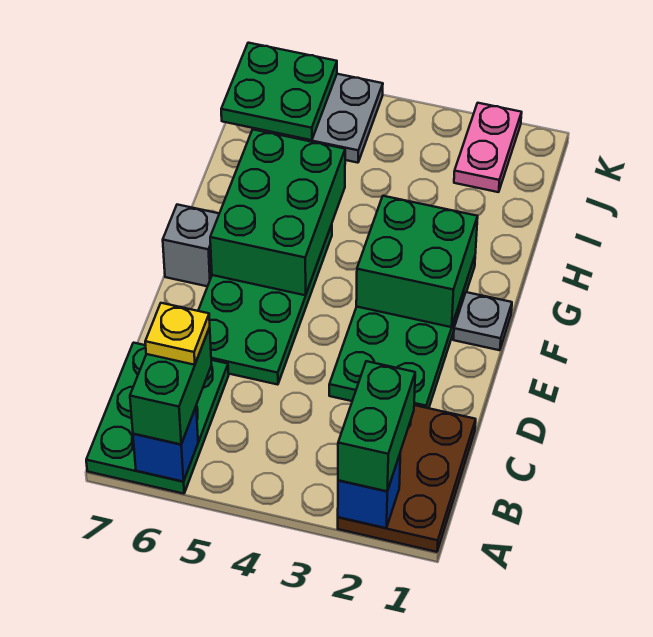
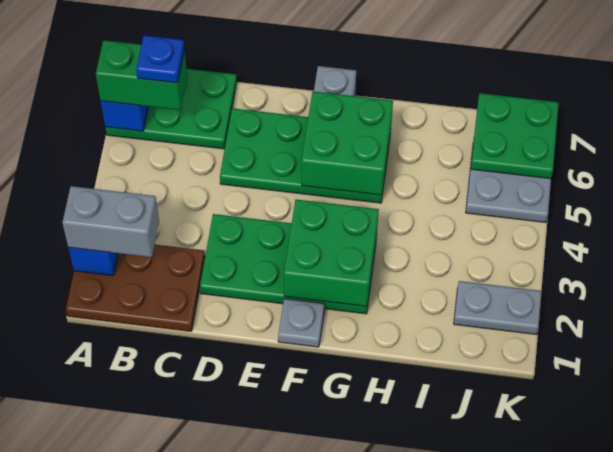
green brick A2:B2 level 3 -> grey brick A2:B2 level 3
yellow plate B6 level 4 -> blue plate B6 level 4
green brick F5:H6 level 2 -> green brick F5:G6 level 2
pink plate J2:K2 level 1 -> grey plate J2:K2 level 1

